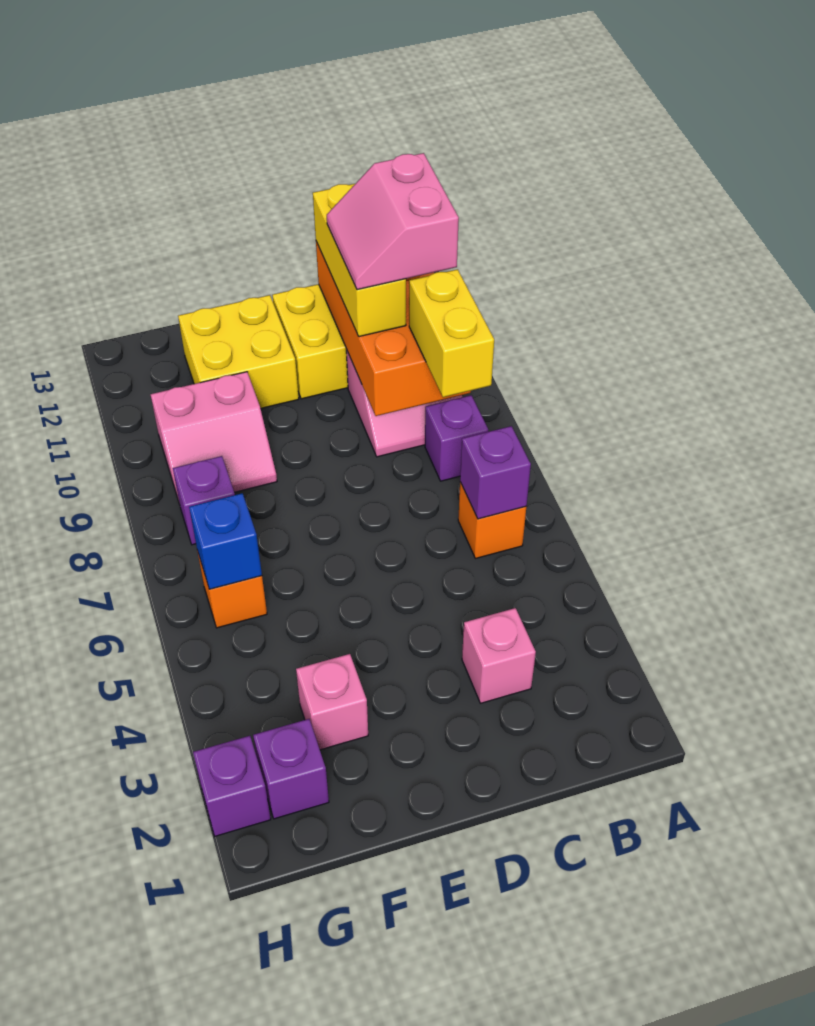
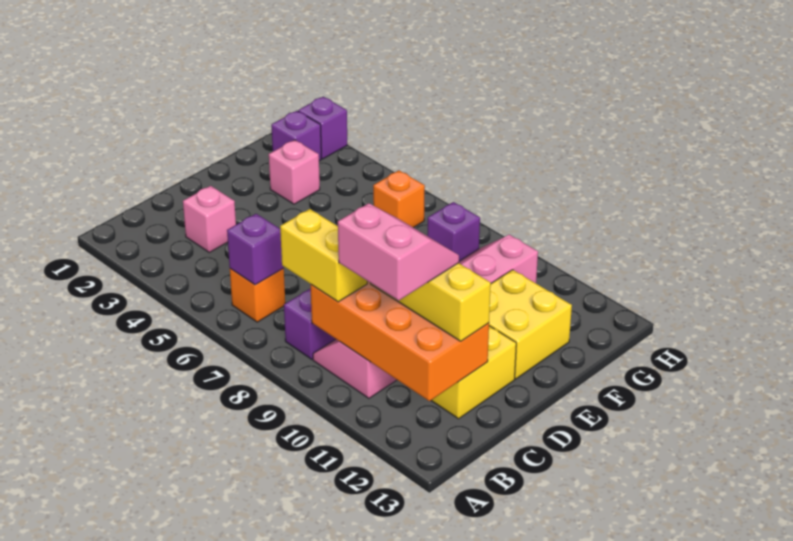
blue brick G6 level 2 -> none

